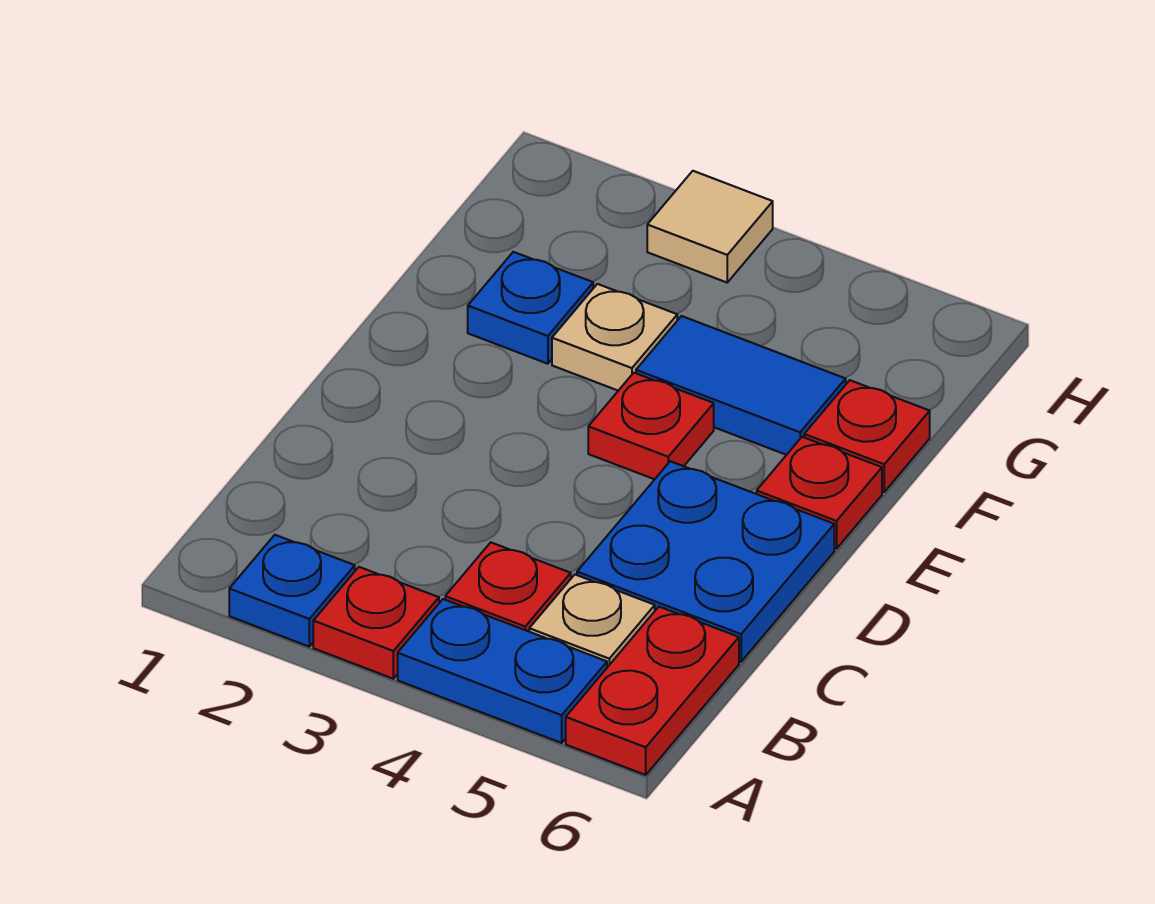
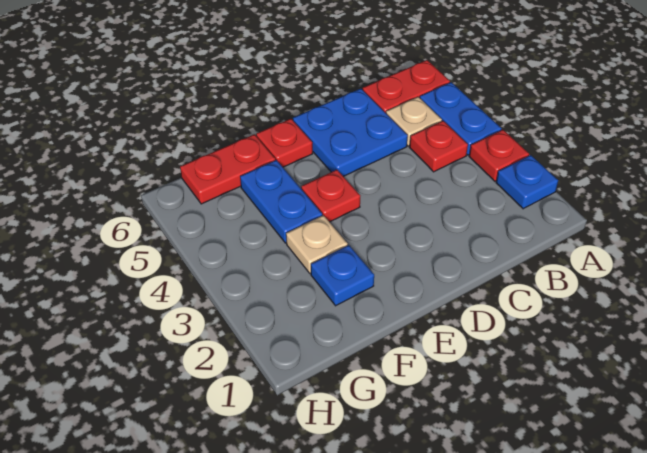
blue tile F4:F5 level 1 -> blue plate F4:F5 level 1
red plate F6 level 1 -> red plate F6:G6 level 1
tan tile H3 level 1 -> none

